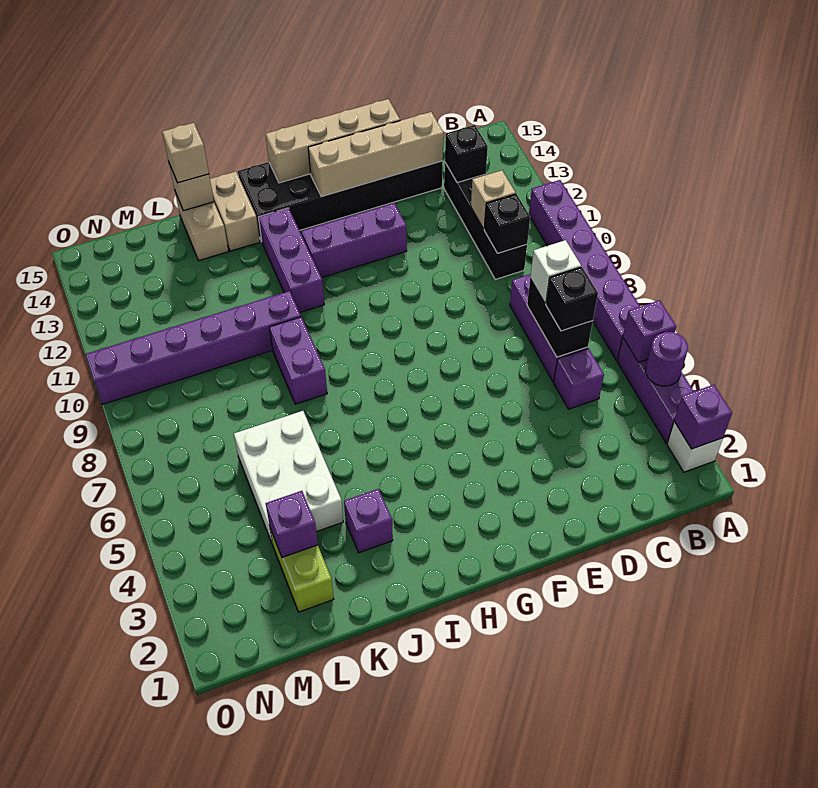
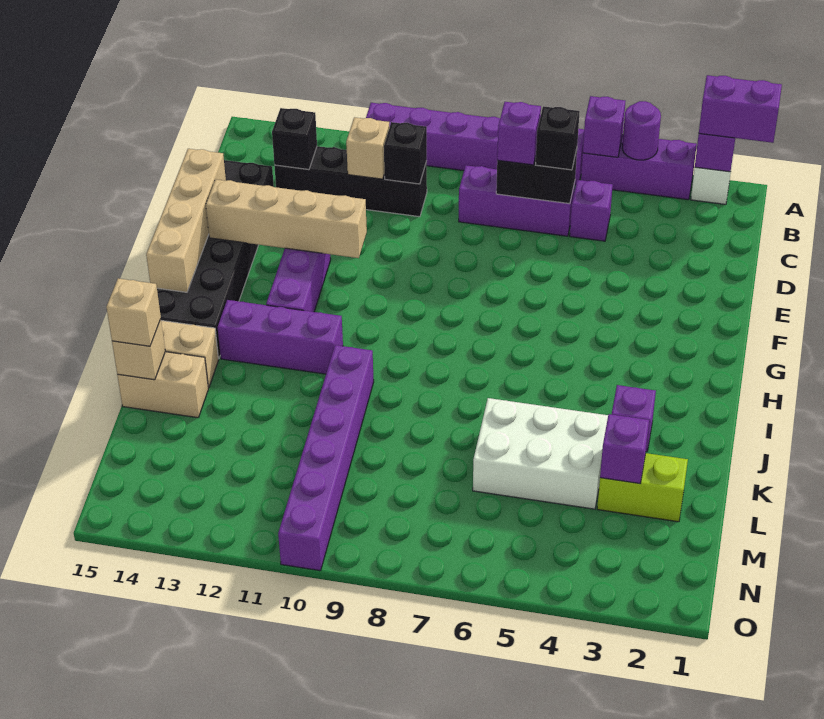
white brick C7 level 3 -> purple brick C7 level 3
tan brick D14:G14 level 2 -> tan brick F11:F14 level 2
purple brick J8:J9 level 1 -> purple brick A1:A2 level 3

